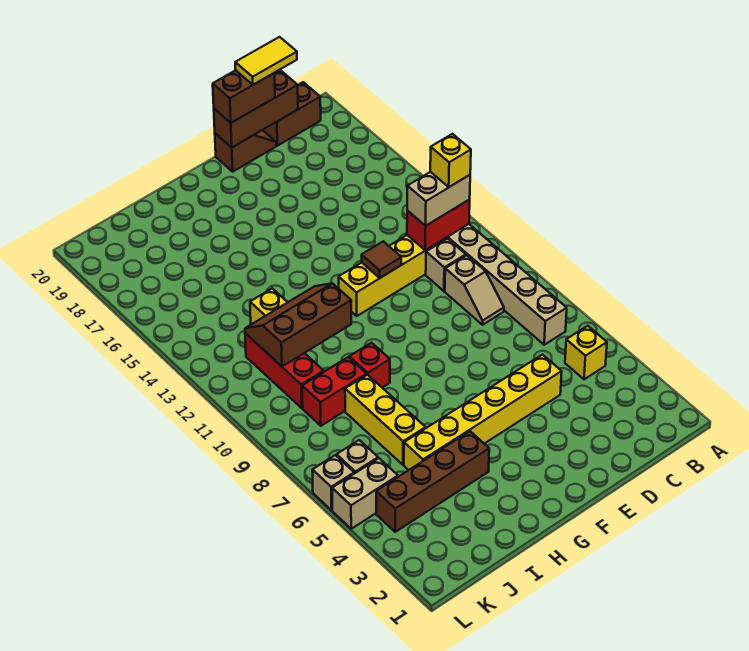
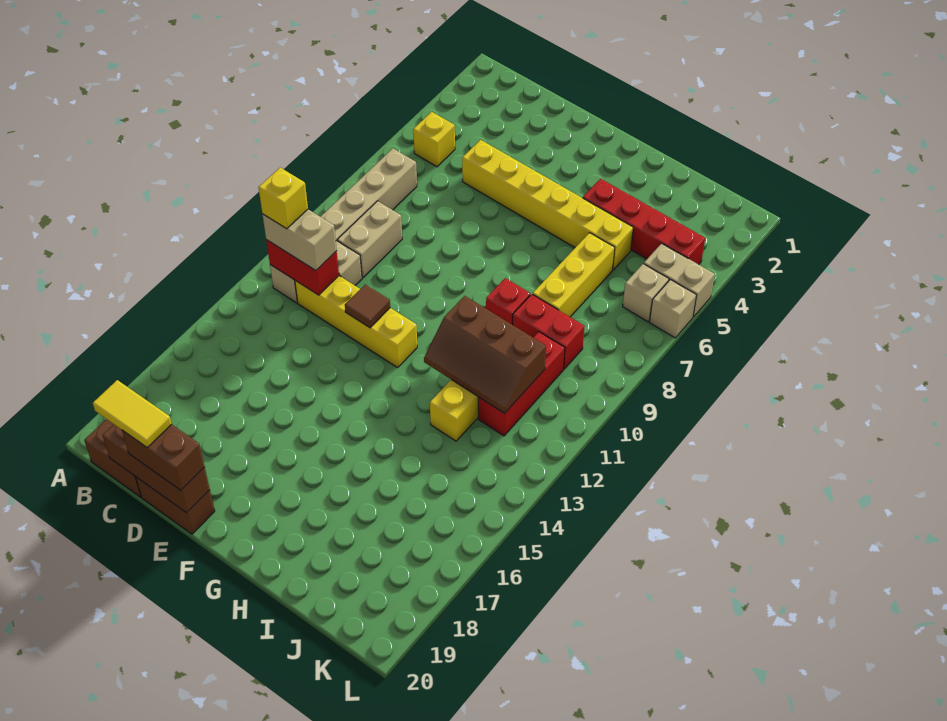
tan slope C9:C10 level 1 top 10 -> tan brick C9:C10 level 1
brown slope D20:E20 level 1 top E -> brown brick D20:E20 level 1
brown brick H4:K4 level 1 -> red brick H4:K4 level 1

